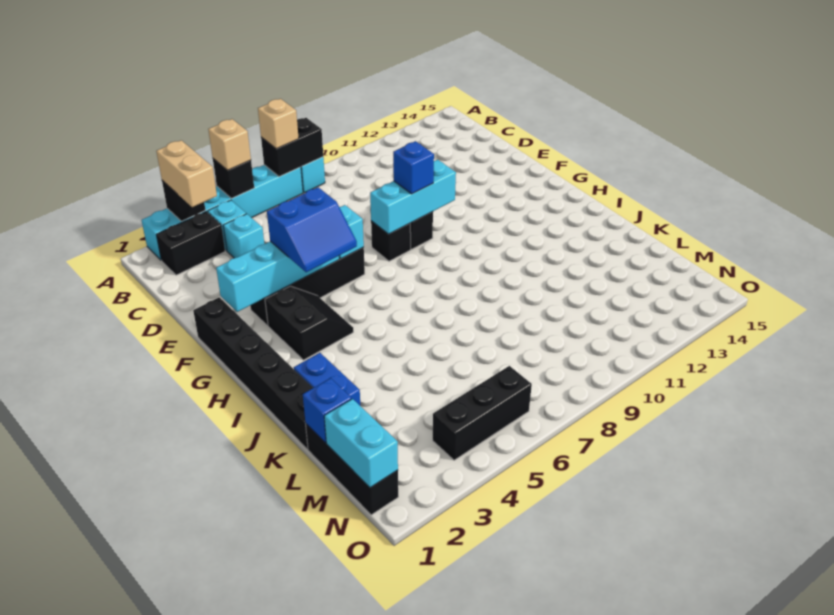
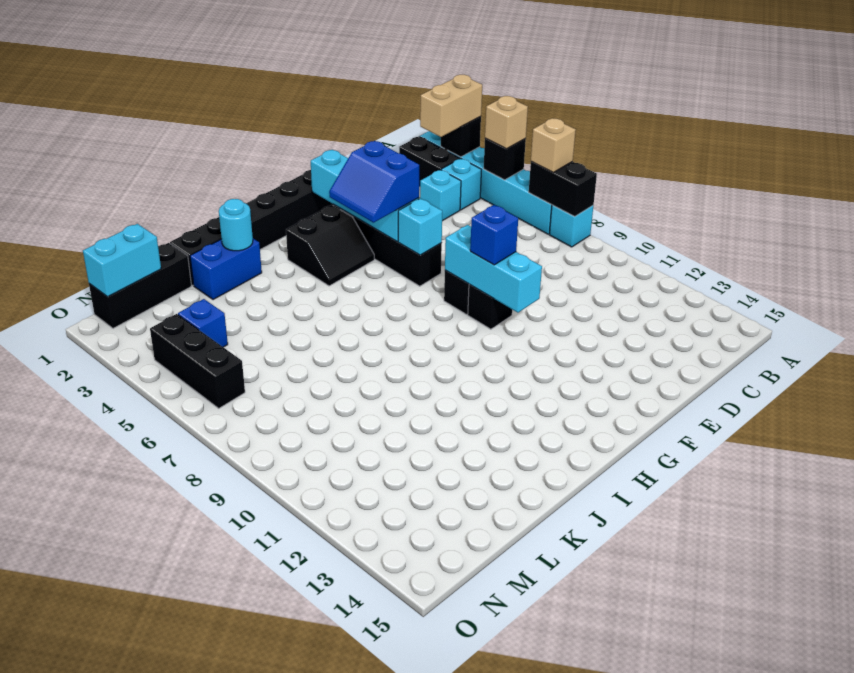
none -> cyan round brick J2 level 2
blue brick L1 level 2 -> blue brick M4 level 1

